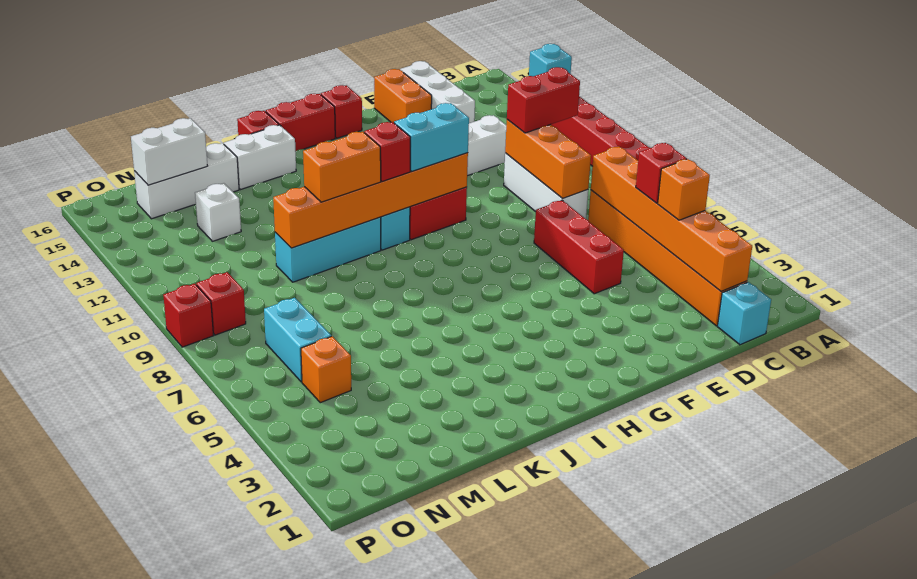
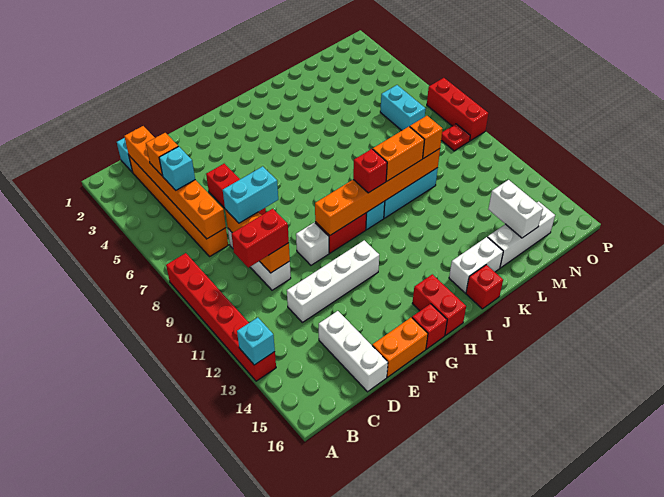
red brick C5 level 3 -> cyan brick C5 level 3
orange brick E15:E16 level 1 -> orange brick E16:F16 level 1
cyan brick G10:H10 level 3 -> cyan brick D8:E8 level 3
red brick H16:I16 level 1 -> red brick H15:H16 level 1
white brick M13 level 1 -> white brick F10 level 1
white brick M15:N15 level 2 -> white brick M14:M15 level 2
orange brick N5 level 1 -> orange brick L10 level 3
red brick O9 level 1 -> red plate O9 level 1
red brick P9 level 1 -> red brick P7:P9 level 1

